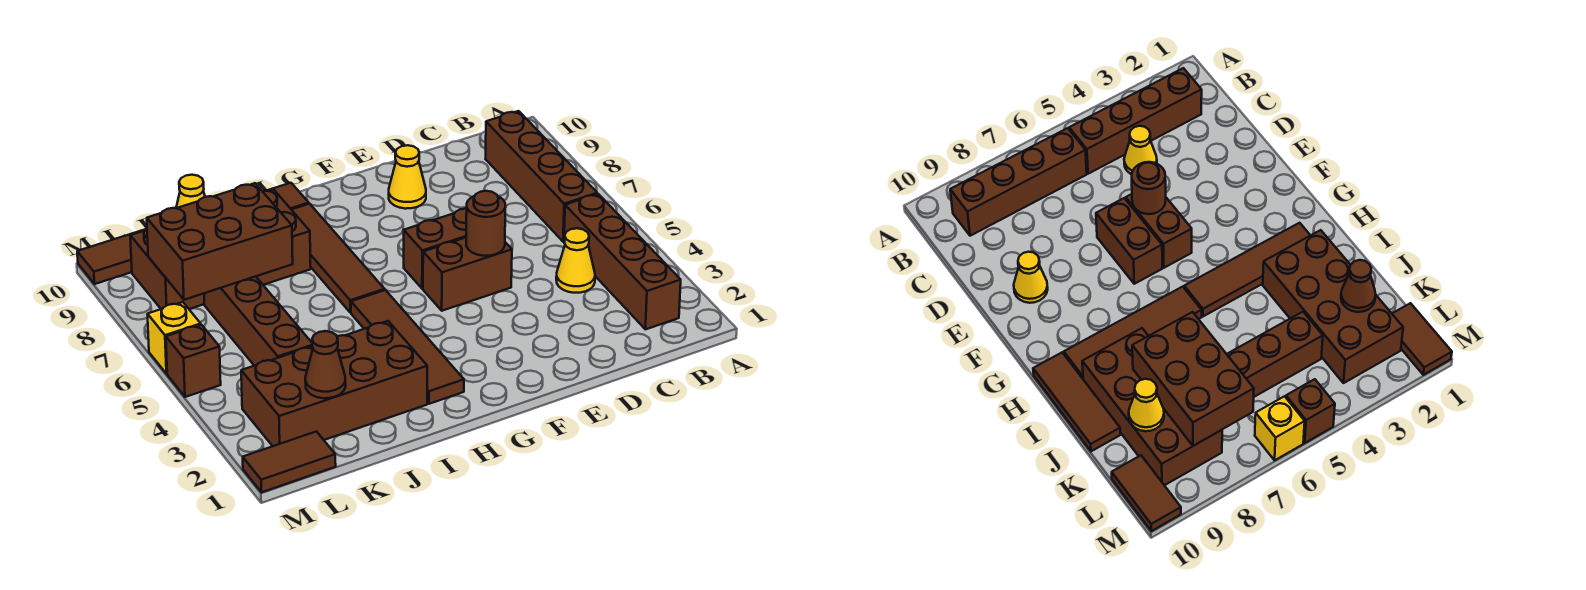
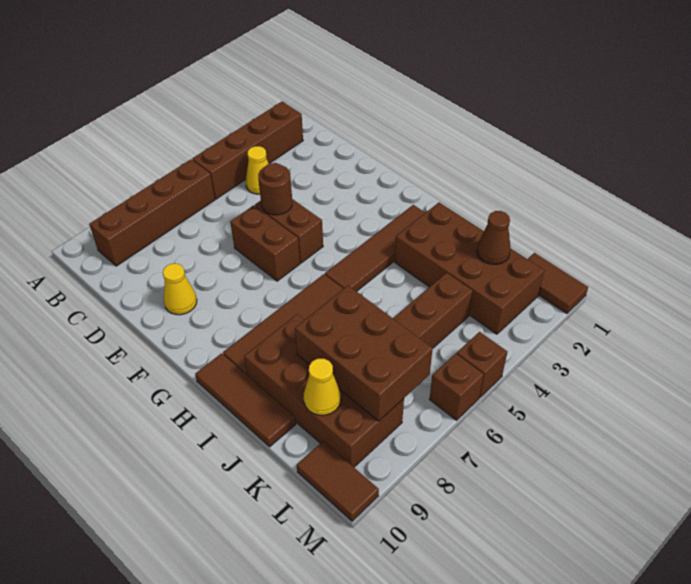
yellow brick M6 level 1 -> brown brick M6 level 1

